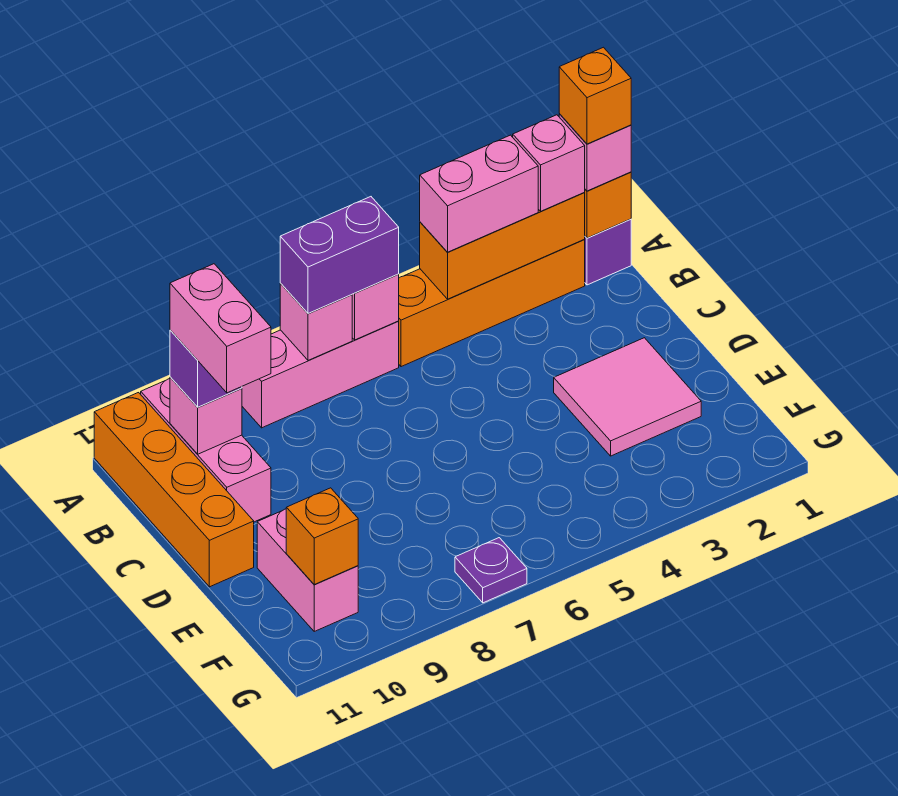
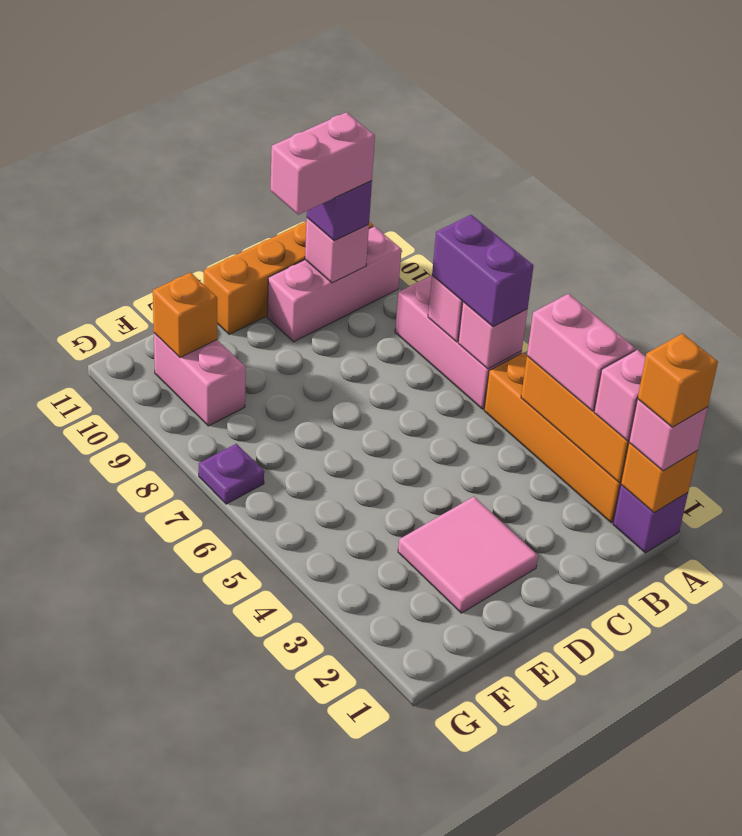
pink brick E10:F10 level 1 -> pink brick F9:F10 level 1

